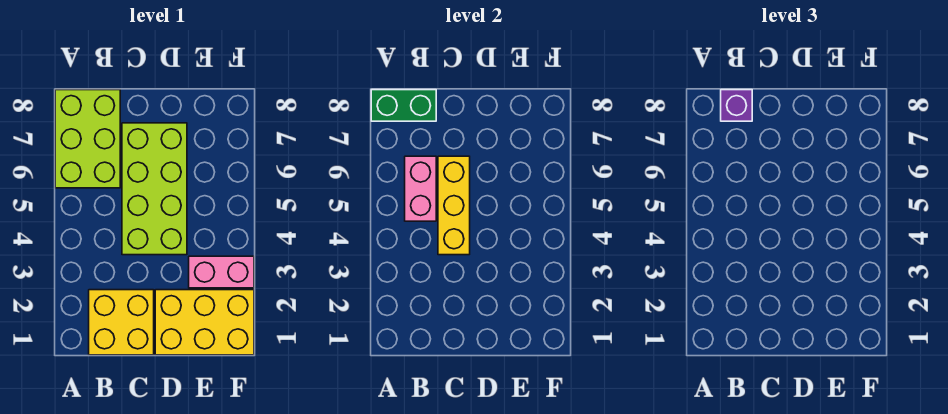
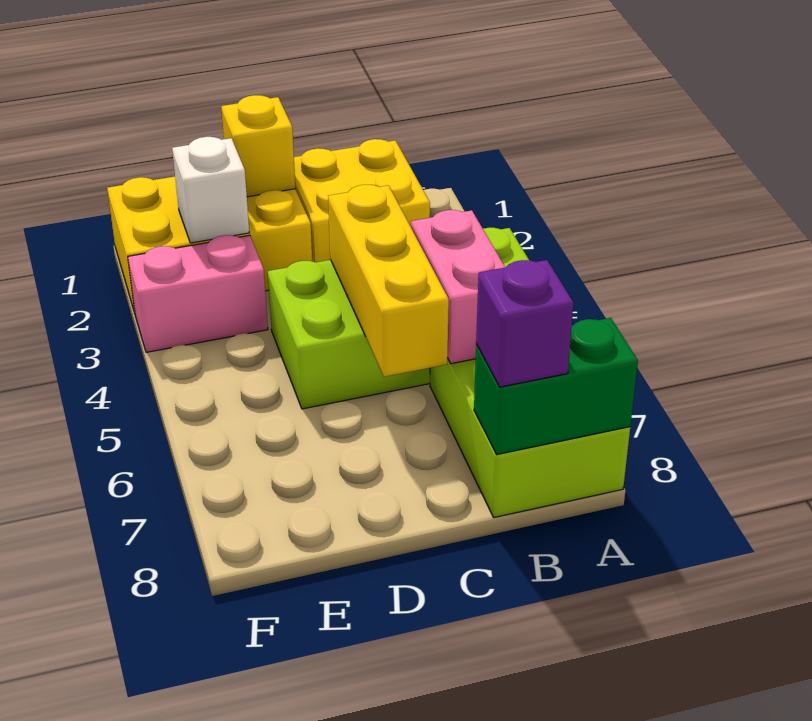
lime brick C4:D7 level 1 -> lime brick A4:D5 level 1
none -> yellow brick D1 level 2
none -> white brick E2 level 2

